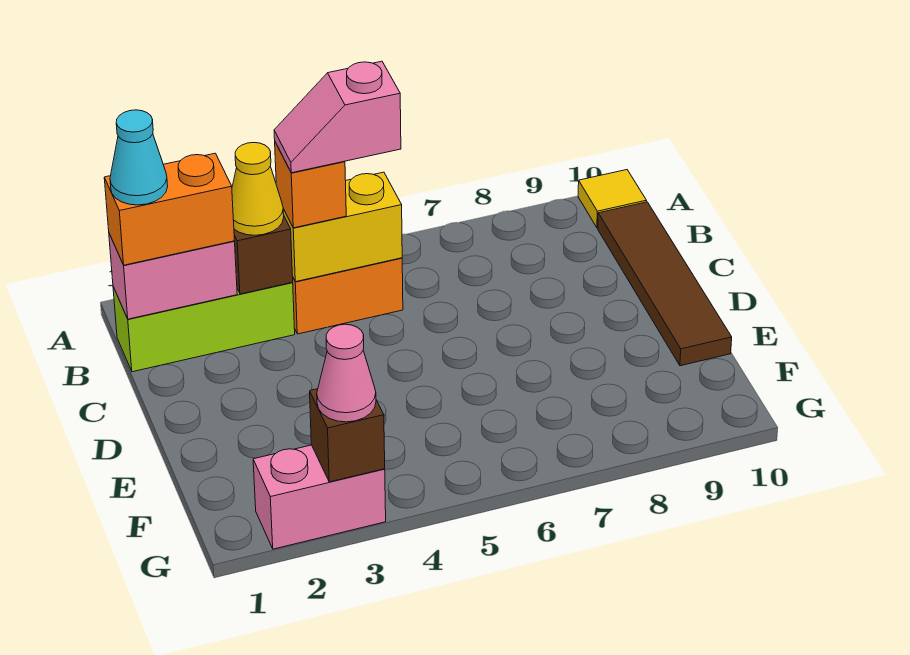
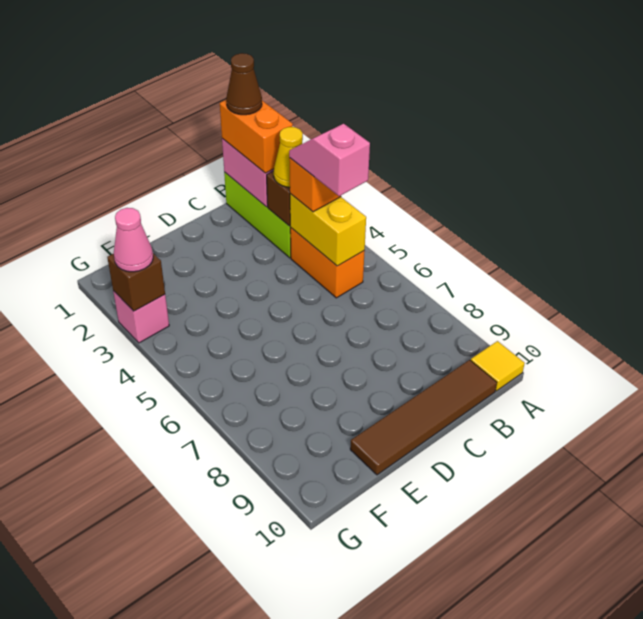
cyan cone B1 level 4 -> brown cone B1 level 4
pink brick G2:G3 level 1 -> pink brick G3 level 1

